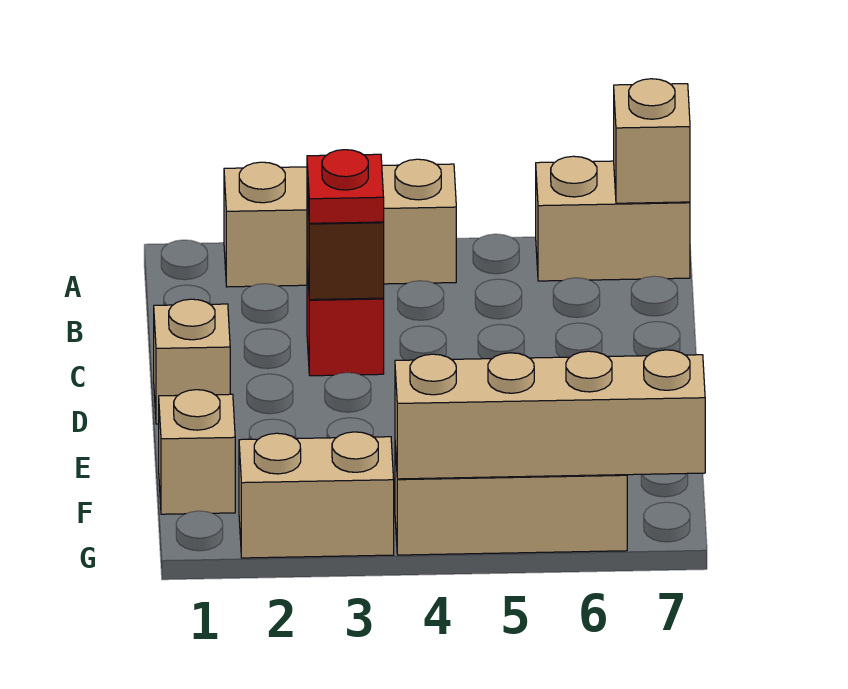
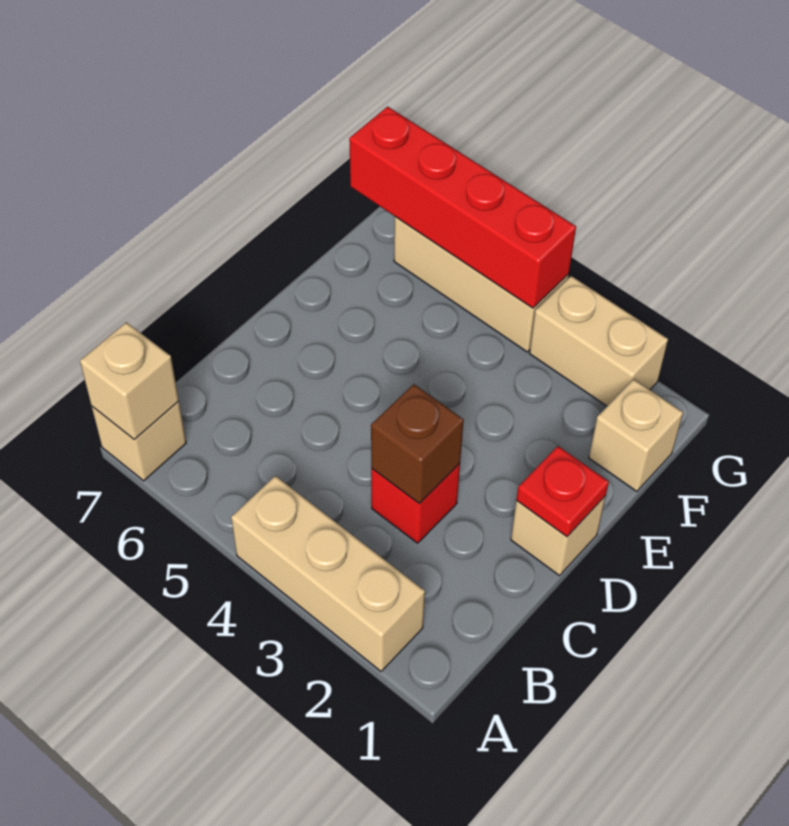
tan brick A6:A7 level 1 -> tan brick A7 level 1
red plate C3 level 3 -> red plate D1 level 2
tan brick G4:G7 level 2 -> red brick G4:G7 level 2

